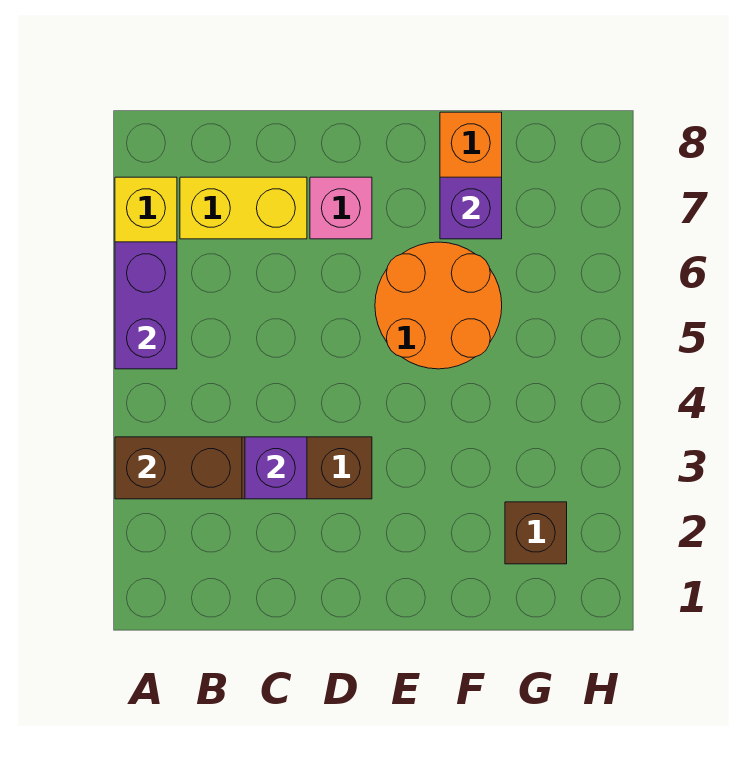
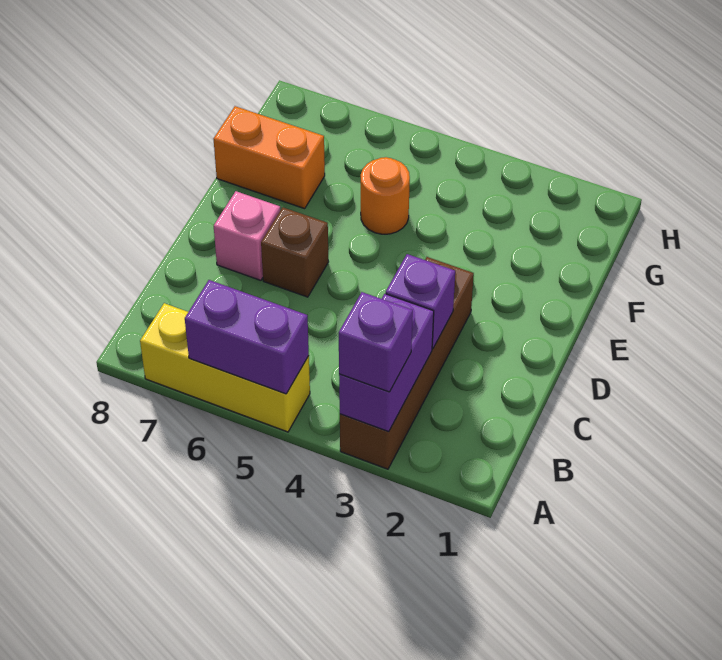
brown brick A3:B3 level 2 -> purple brick A3:B3 level 2
yellow brick B7:C7 level 1 -> none
orange round brick E5:F6 level 1 -> orange round brick F5 level 1
purple brick F7 level 2 -> purple brick A3 level 3
brown brick G2 level 1 -> brown brick D6 level 1

